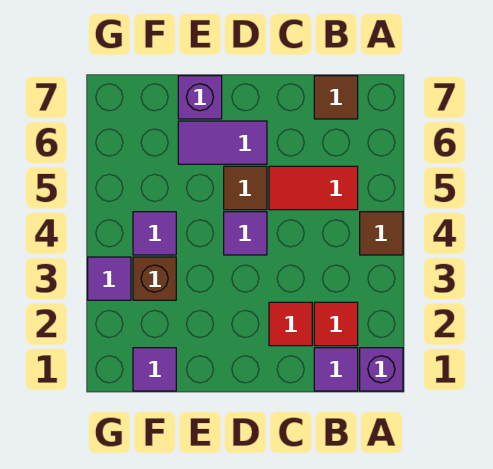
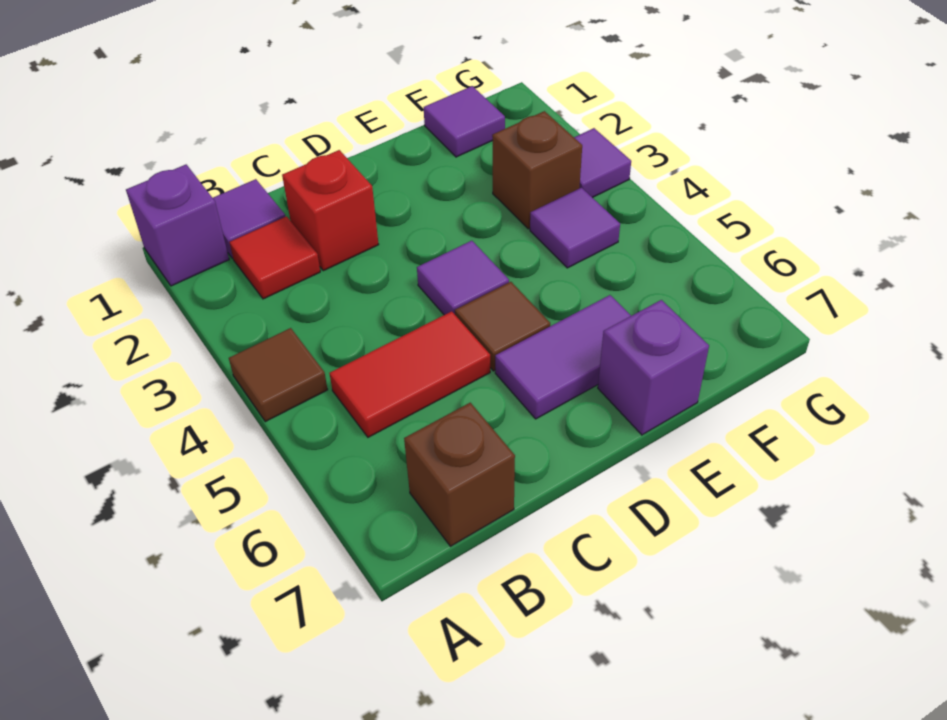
brown tile B7 level 1 -> brown brick B7 level 1
red tile C2 level 1 -> red brick C2 level 1

